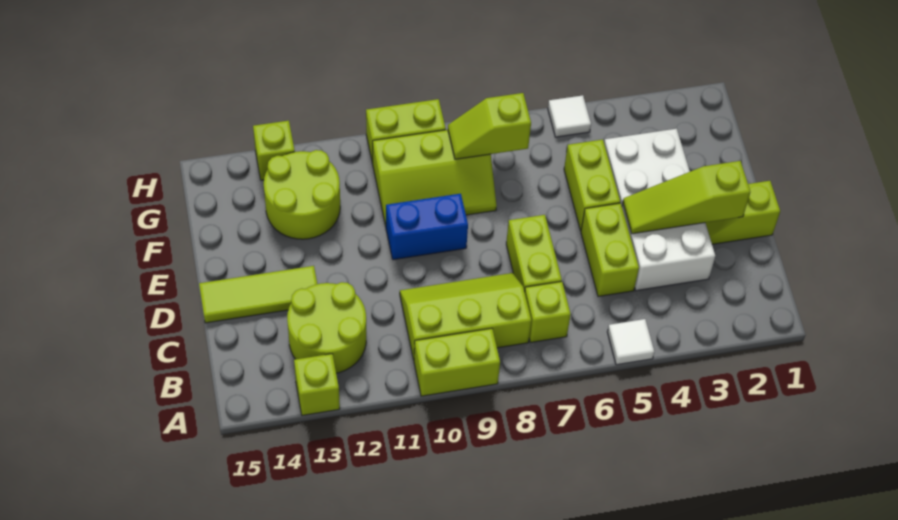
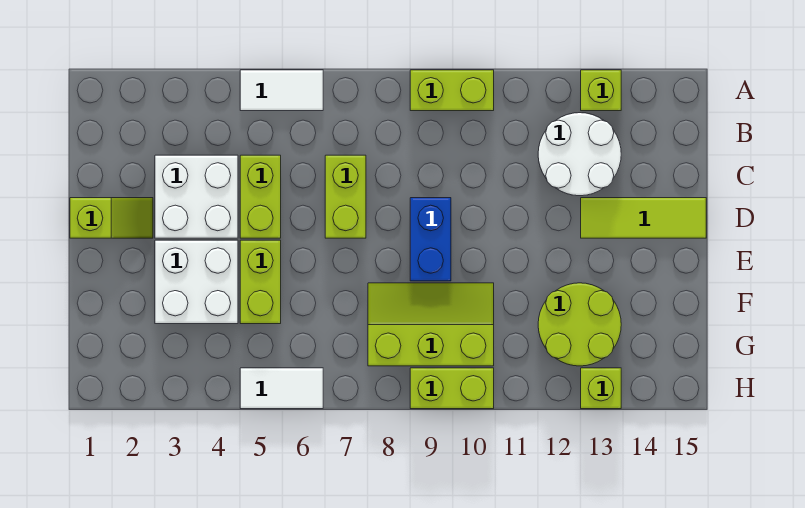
white tile A5 level 1 -> white tile A5:A6 level 1
lime brick B7 level 1 -> none
lime slope B8:C10 level 1 top B -> none
lime round brick B12:C13 level 1 -> white round brick B12:C13 level 1
lime slope D2:D4 level 2 top 2 -> none
blue brick E9:E10 level 1 -> blue brick D9:E9 level 1
lime slope G7:G8 level 2 top 7 -> none
white tile H5 level 1 -> white tile H5:H6 level 1

